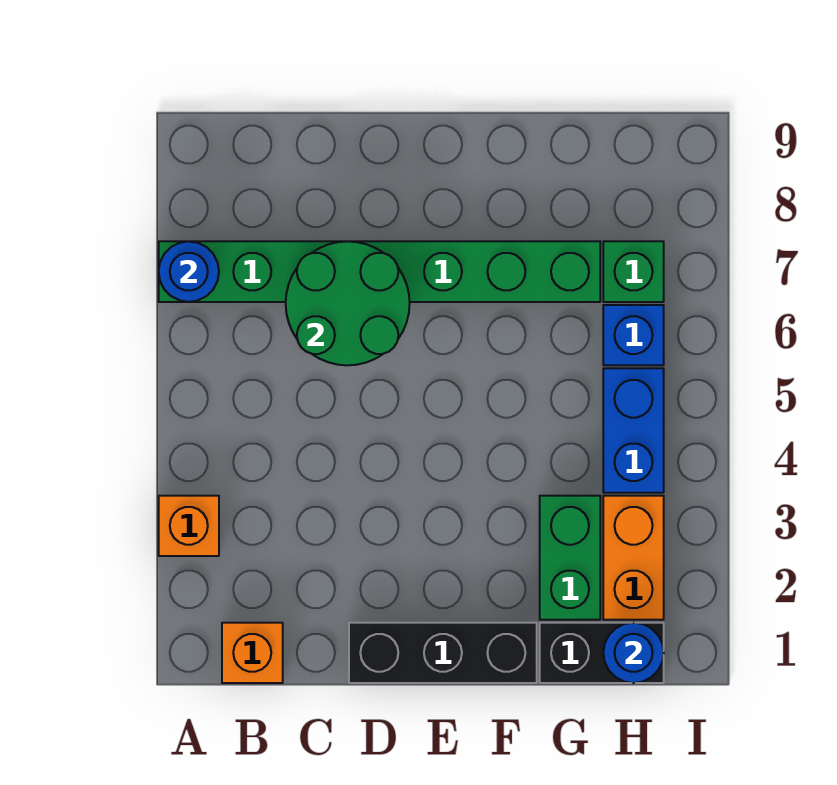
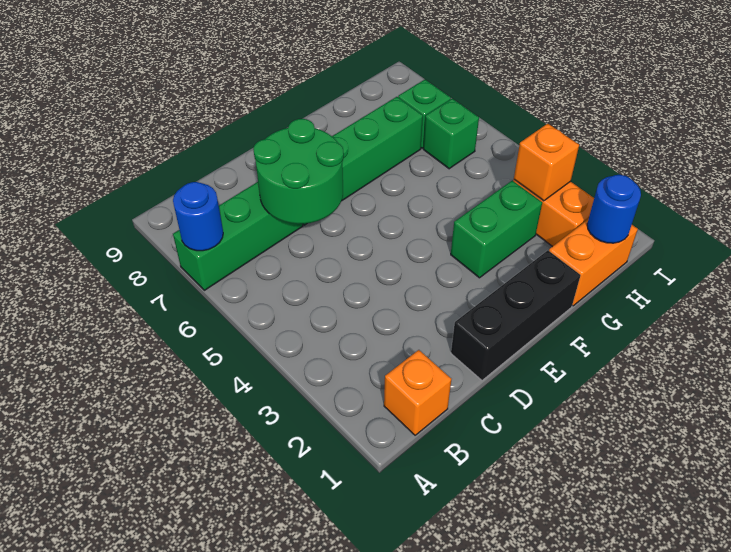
orange brick A3 level 1 -> orange brick H3 level 2
black brick G1:H1 level 1 -> orange brick G1:H1 level 1
green brick G2:G3 level 1 -> green brick F3:G3 level 1
blue brick H4:H5 level 1 -> none
blue brick H6 level 1 -> green brick H6 level 1

